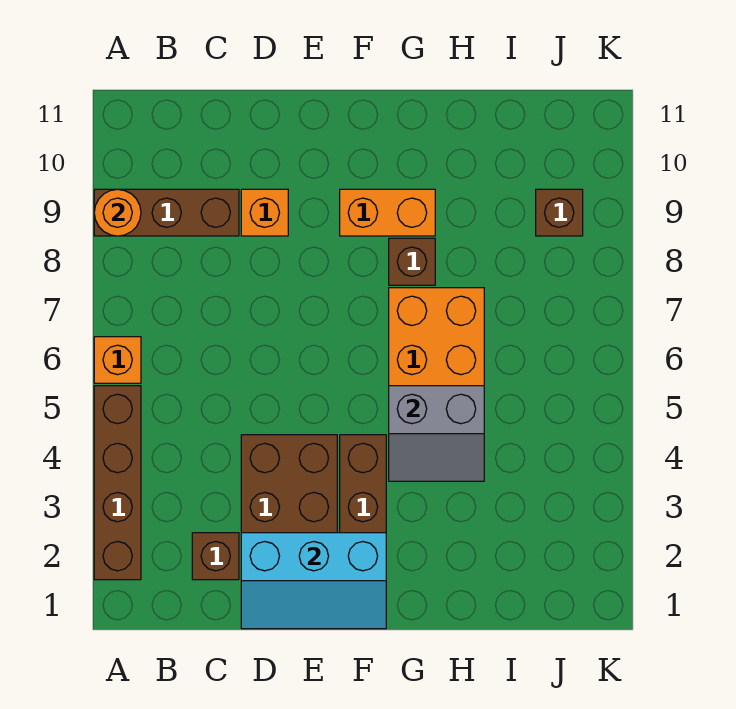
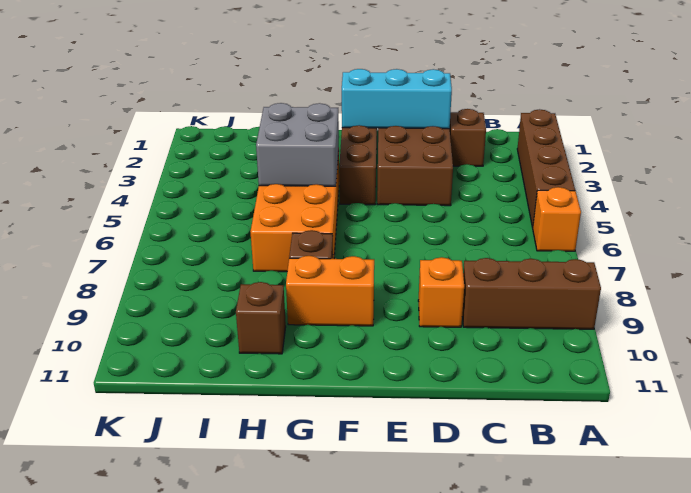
orange round brick A9 level 2 -> none
grey slope G4:H5 level 2 top 5 -> grey brick G4:H5 level 2
brown brick J9 level 1 -> brown brick H10 level 1

